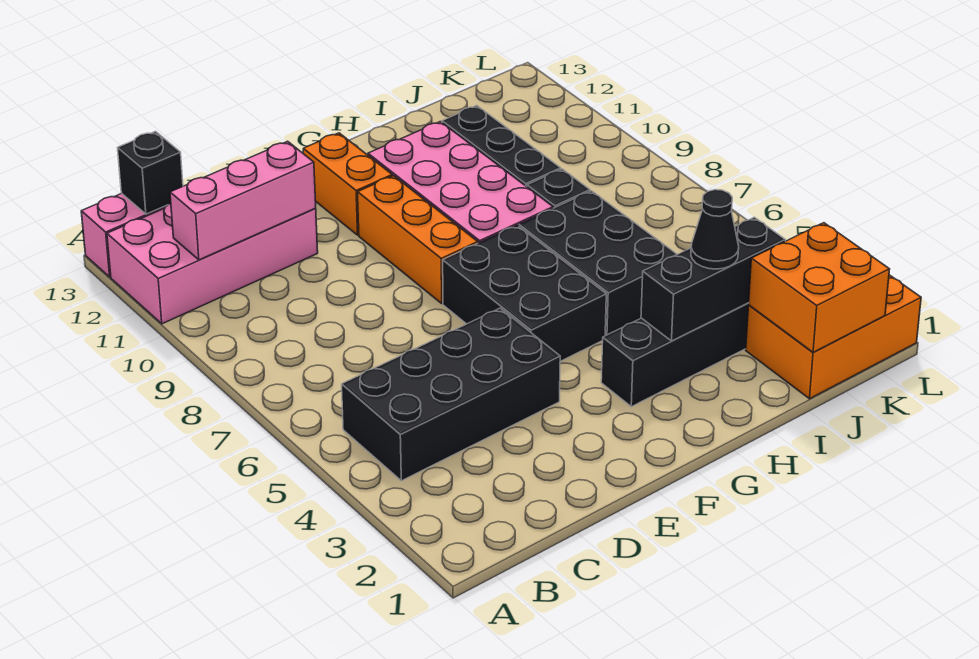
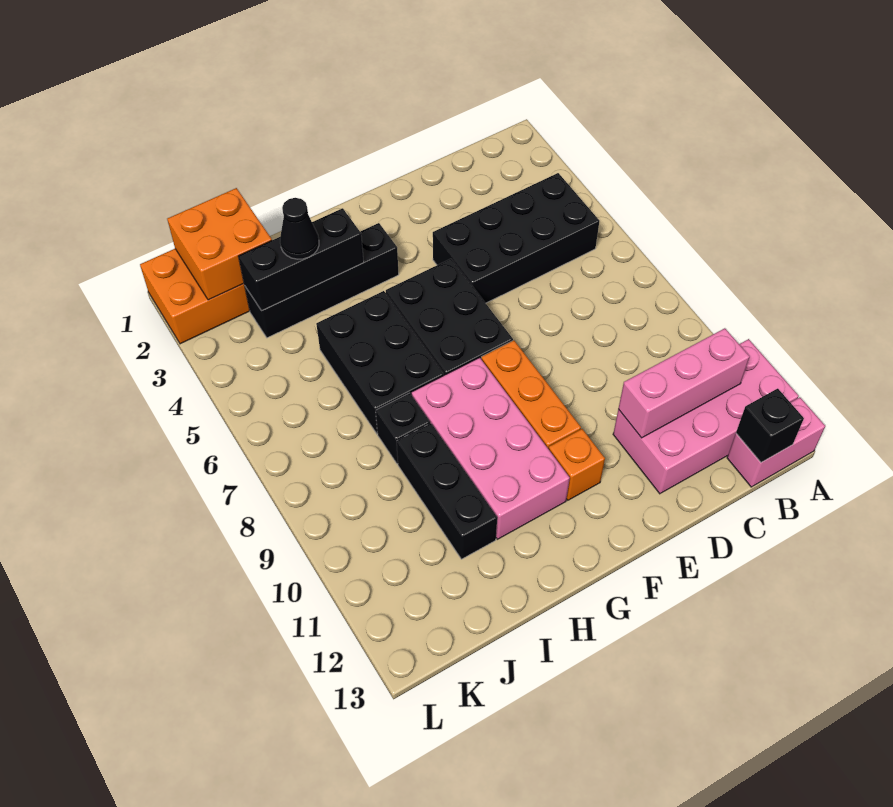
orange brick F11:F12 level 1 -> orange brick F11 level 1

